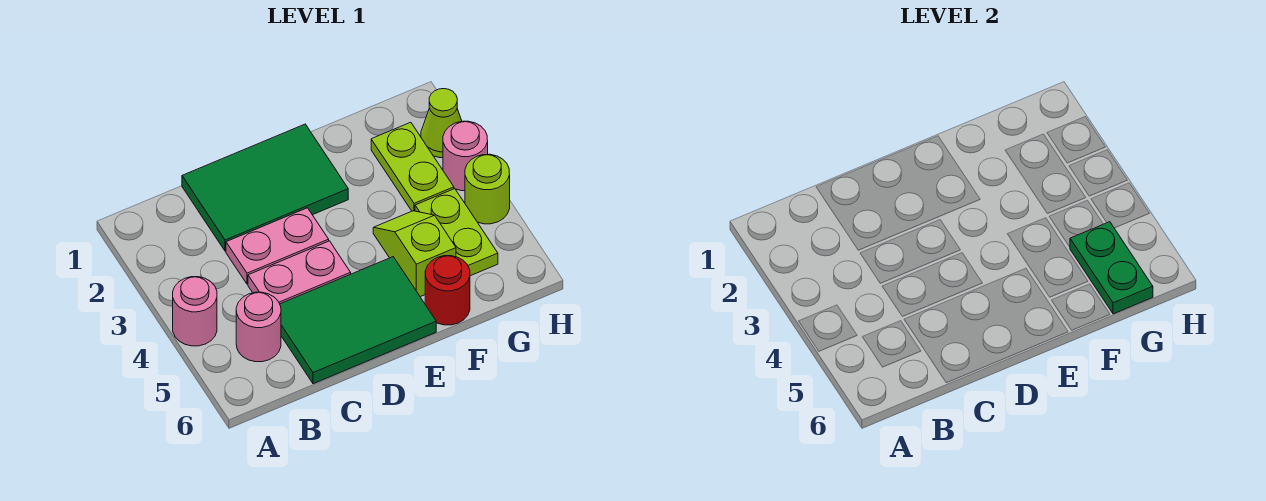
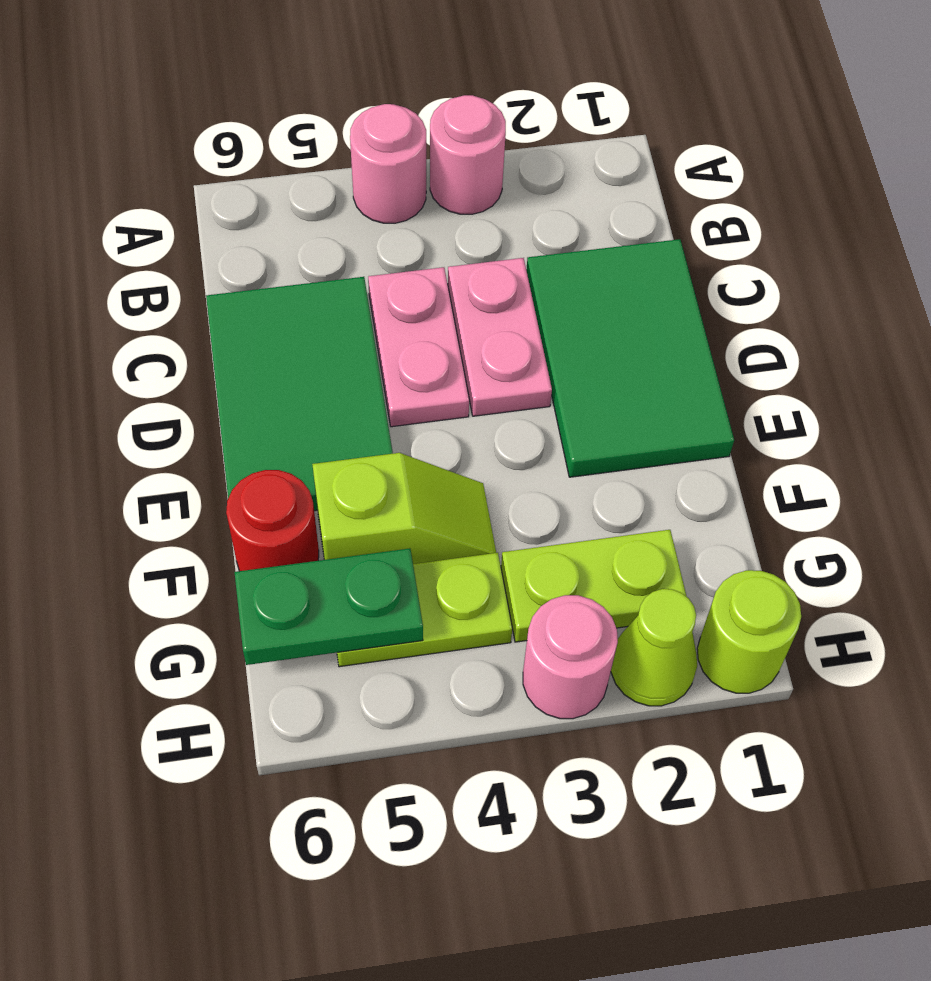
pink round brick B5 level 1 -> pink round brick A3 level 1
lime round brick H4 level 1 -> lime round brick H1 level 1

